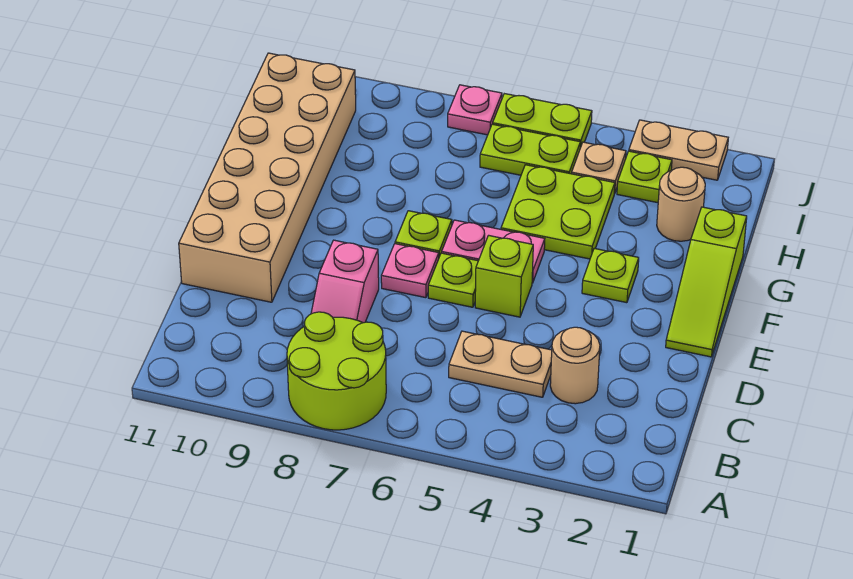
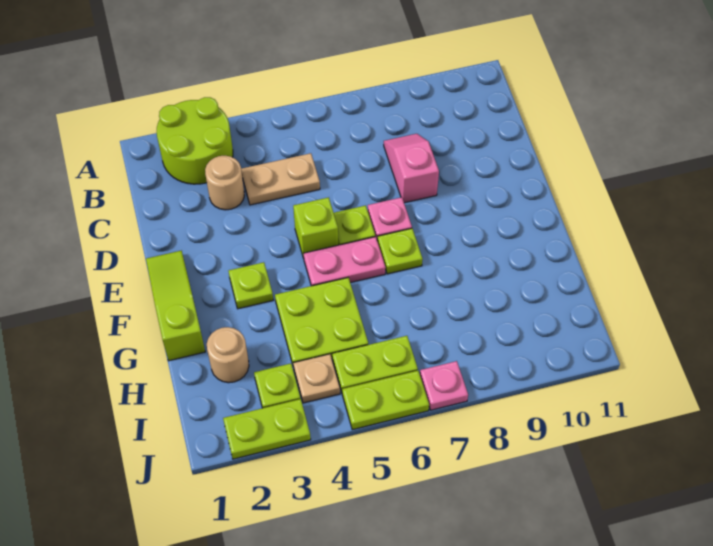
lime round brick A7:B8 level 1 -> lime round brick A2:B3 level 1
tan brick D10:I11 level 1 -> none
tan plate J2:J3 level 1 -> lime plate J2:J3 level 1

